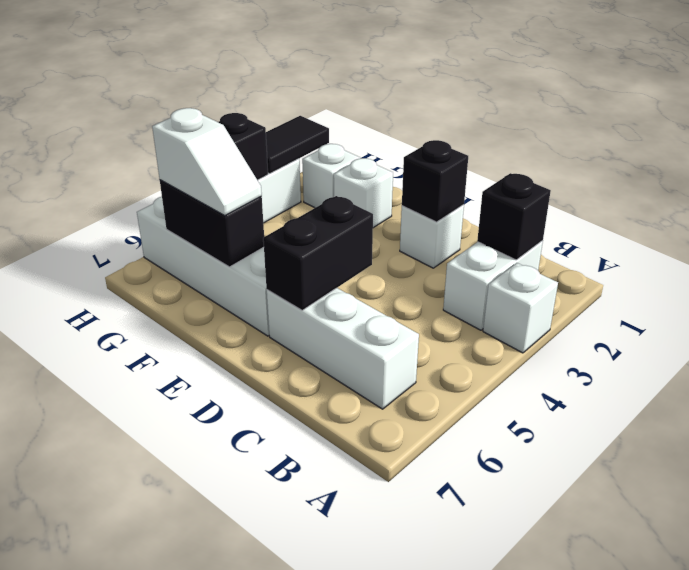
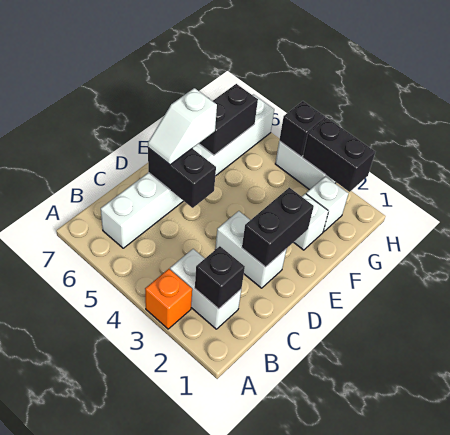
white brick A3 level 1 -> orange brick A3 level 1
white brick D2 level 1 -> white brick D2:D3 level 1
black brick D2 level 2 -> black brick D2:E2 level 2
white slope F6:G6 level 3 top G -> white slope D6:E6 level 3 top E
black tile H2:H3 level 2 -> black brick H2:H3 level 2

